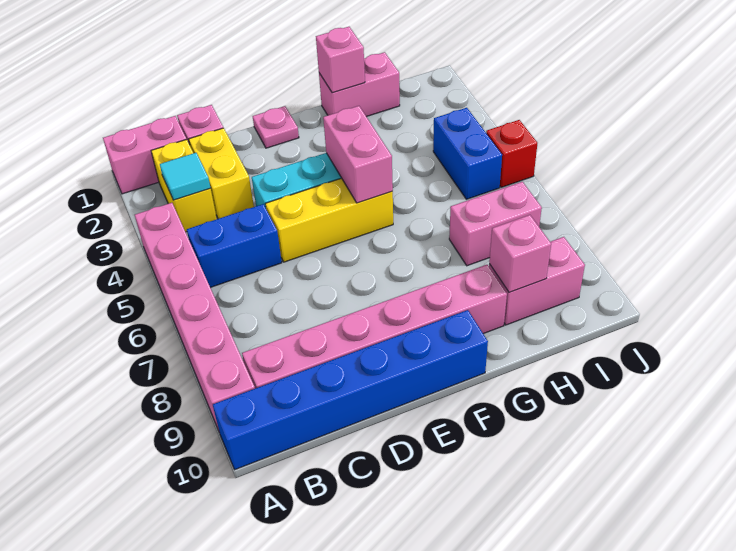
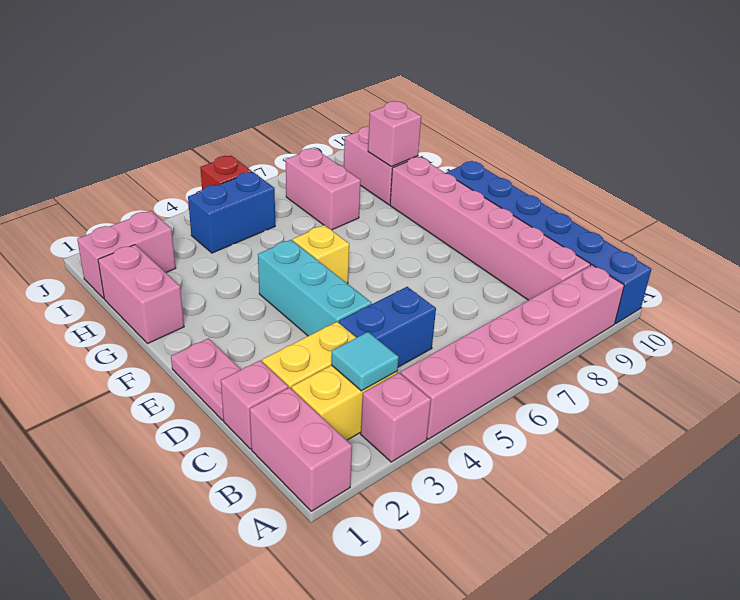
blue brick B5:C5 level 1 -> blue brick C4:C5 level 1
yellow brick D5:F5 level 1 -> yellow brick F5 level 1
pink plate E1 level 1 -> pink plate D1:E1 level 1
pink brick F4:F5 level 2 -> pink brick I1:I2 level 1
pink brick G1 level 2 -> pink brick A3 level 1

